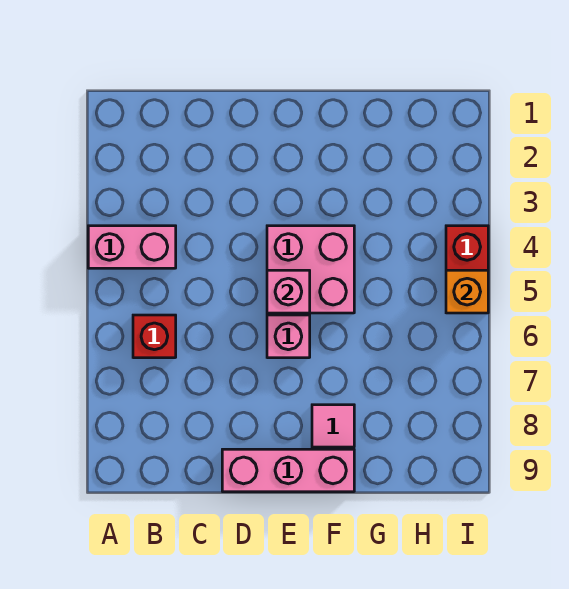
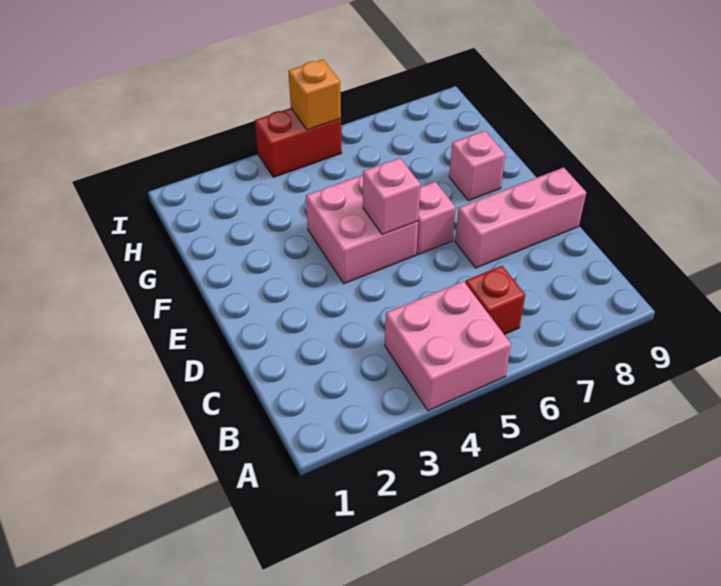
pink brick A4:B4 level 1 -> pink brick A4:B5 level 1
pink brick D9:F9 level 1 -> pink brick D7:D9 level 1
pink tile F8 level 1 -> pink brick F8 level 1

